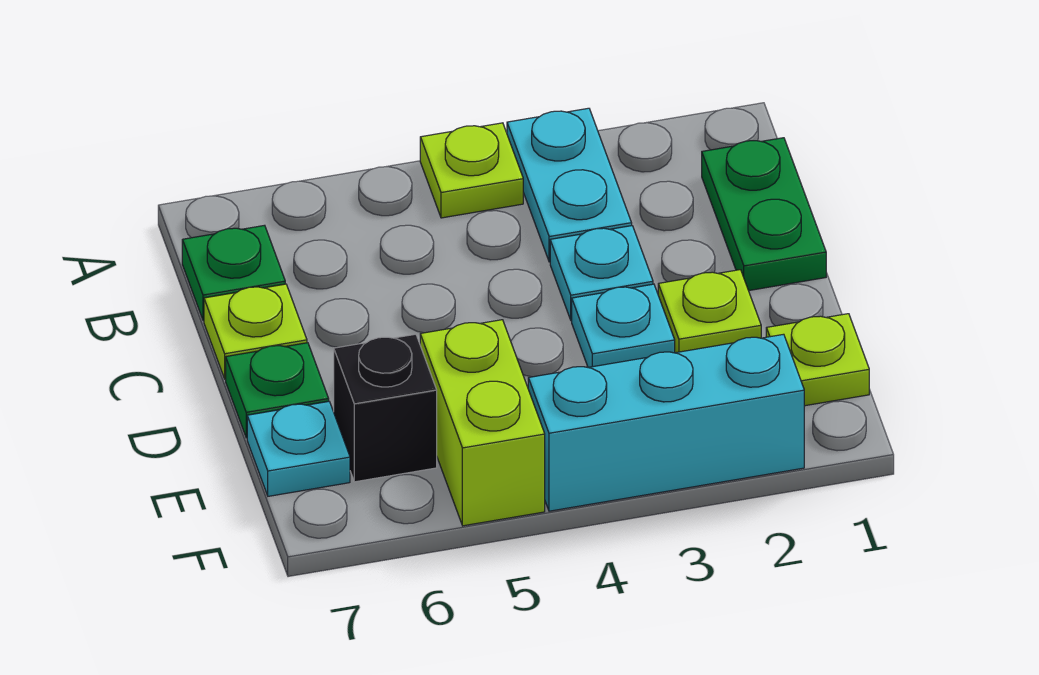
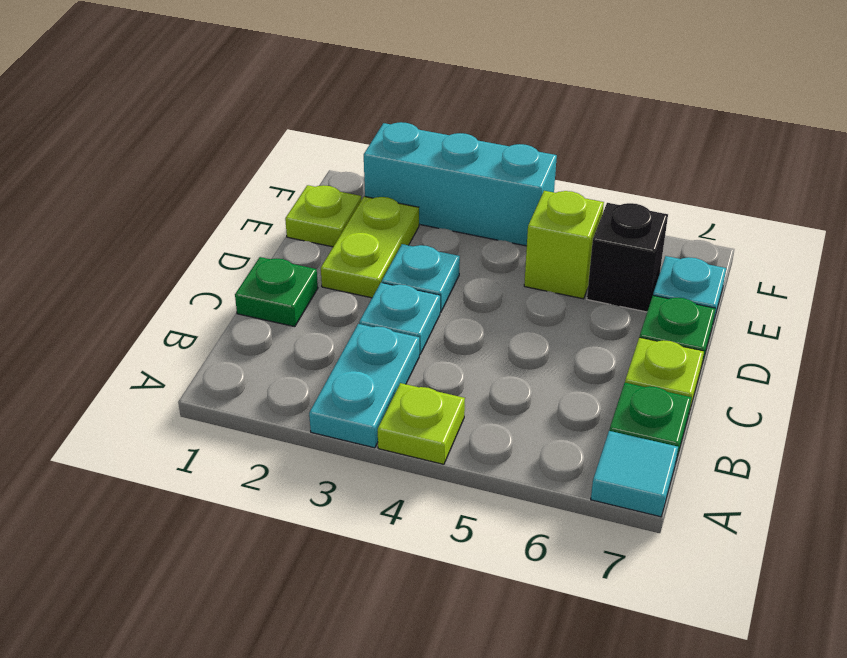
none -> cyan tile A7 level 1
green plate B1:C1 level 1 -> green plate C1 level 1
lime plate D2 level 1 -> lime plate D2:E2 level 1
lime brick E5:F5 level 1 -> lime brick E5 level 1

